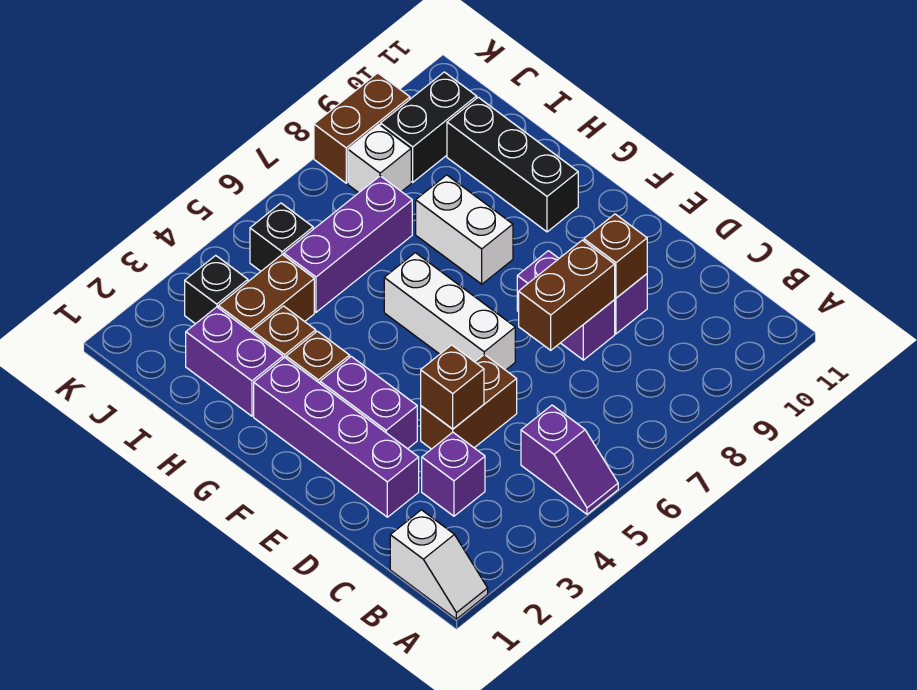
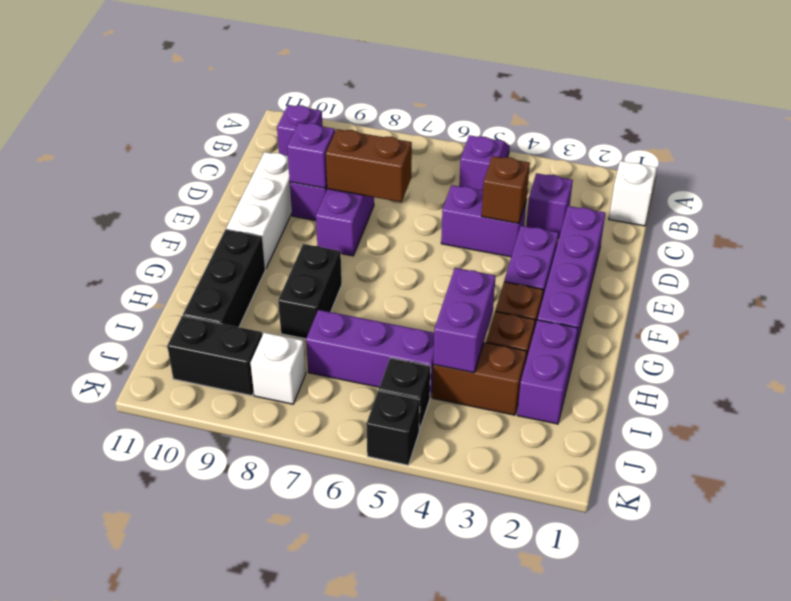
none -> purple brick B10 level 1
brown brick D4:D5 level 1 -> purple brick D4:D5 level 1
brown brick D9 level 2 -> purple brick D9 level 2
white brick E6:G6 level 1 -> white brick D10:F10 level 1
white brick G8:H8 level 1 -> black brick G8:H8 level 1
none -> purple brick H4:I4 level 2
black brick J3 level 1 -> black brick K5 level 1
brown brick K8:K9 level 1 -> none

